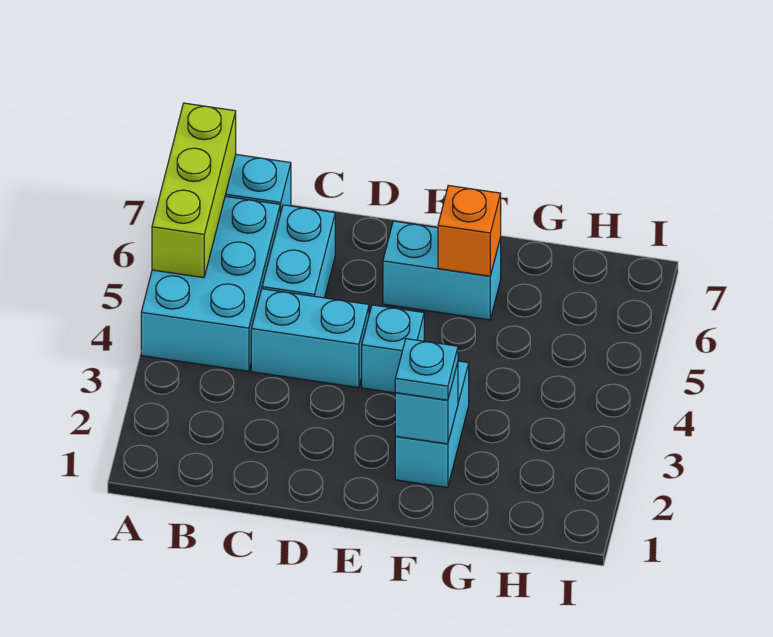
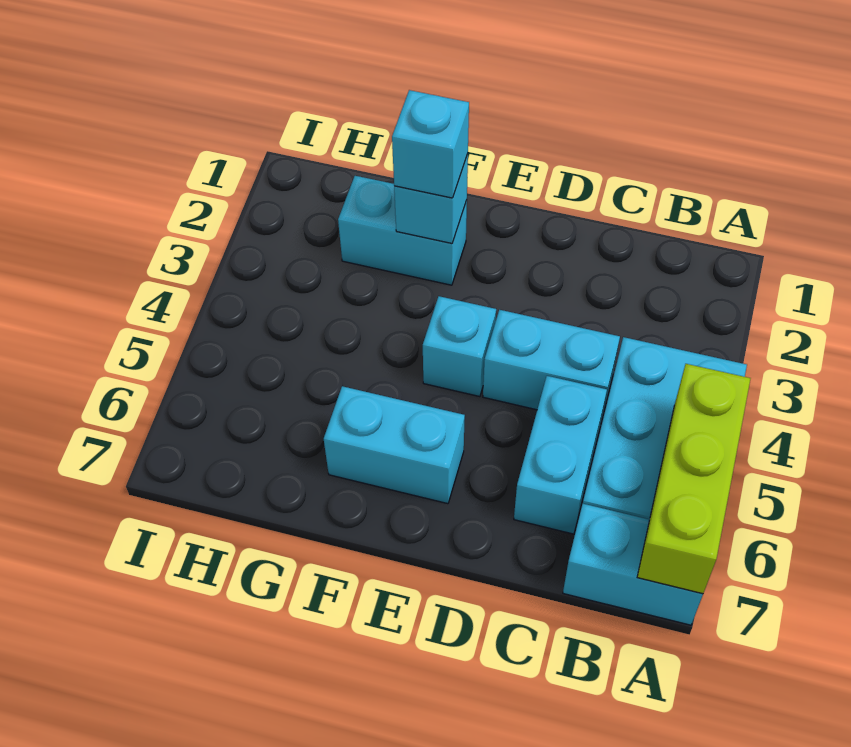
cyan brick F2:F3 level 1 -> cyan brick F2:G2 level 1
cyan plate F2 level 3 -> cyan brick F2 level 3
orange brick F6 level 2 -> none

